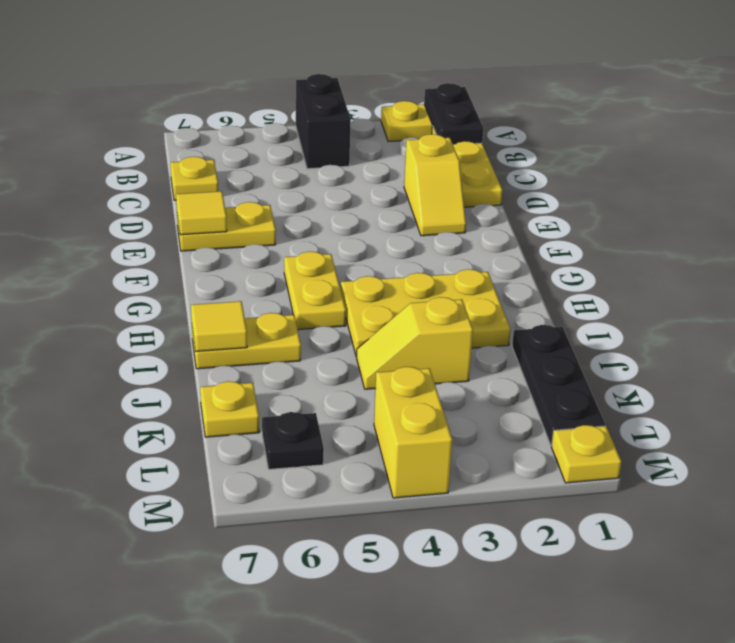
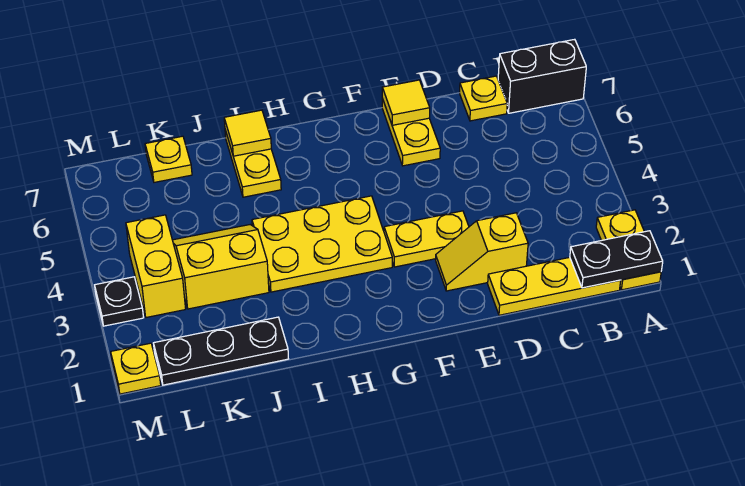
black brick A4:B4 level 1 -> black brick A7:B7 level 1
yellow plate G5:H5 level 1 -> yellow plate E3:F3 level 1
yellow plate H2:I4 level 1 -> yellow plate G3:I4 level 1
yellow slope J3:J4 level 1 top 3 -> yellow slope J3:K4 level 1 top 3
yellow brick L4:M4 level 1 -> yellow brick L3:L4 level 1
black plate L6 level 1 -> black plate M3 level 1

